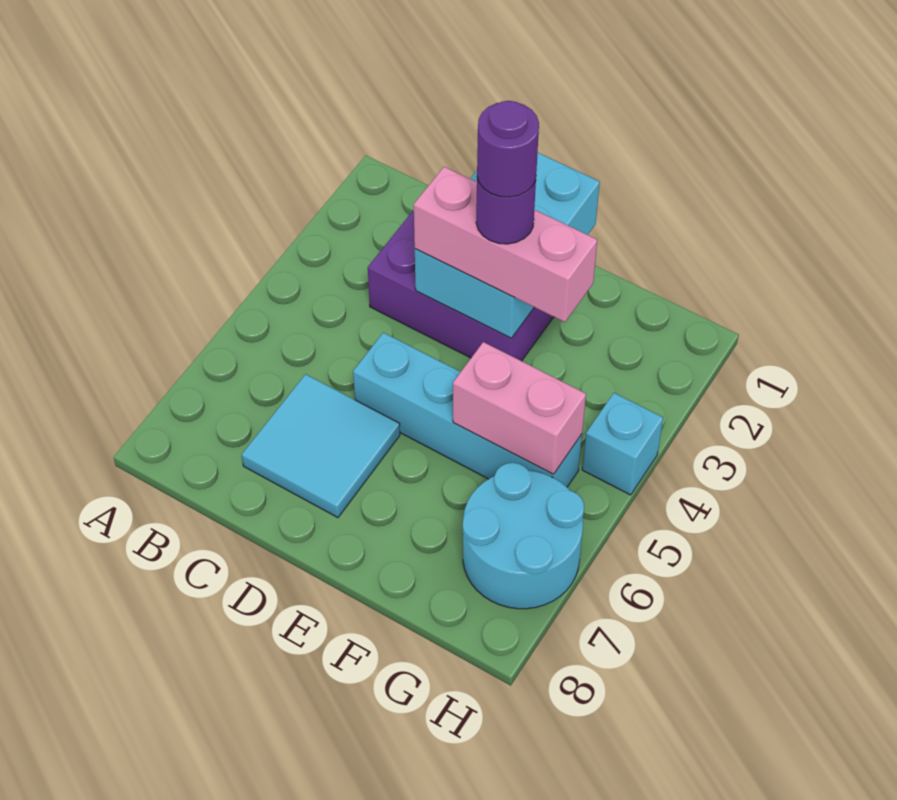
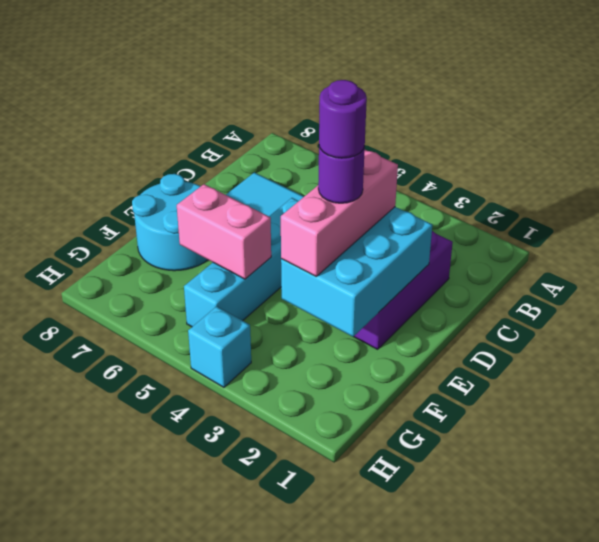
cyan brick D1:E3 level 2 -> cyan brick D2:F3 level 2
pink brick F5:G5 level 2 -> pink brick F5:F6 level 2
cyan round brick G6:H7 level 1 -> cyan round brick E7:F8 level 1

